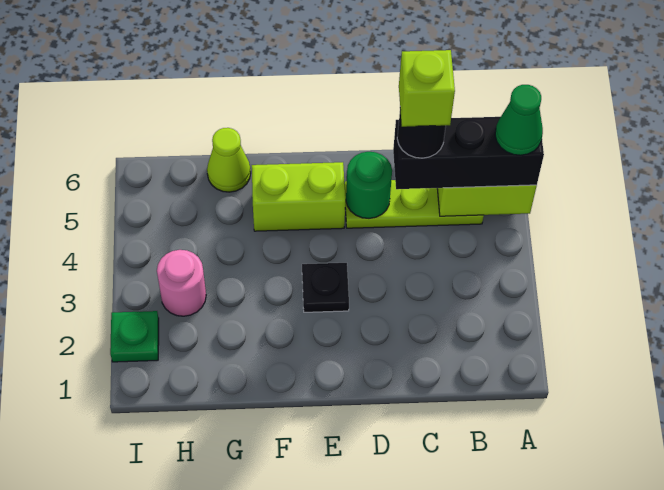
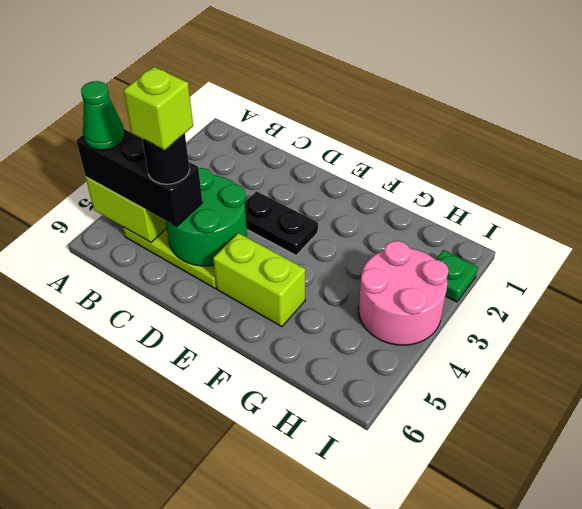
green round brick D5 level 2 -> green round brick C4:D5 level 2
black plate E3 level 1 -> black plate D3:E3 level 1
lime cone G6 level 1 -> none
pink round brick H3 level 1 -> pink round brick H3:I4 level 1

